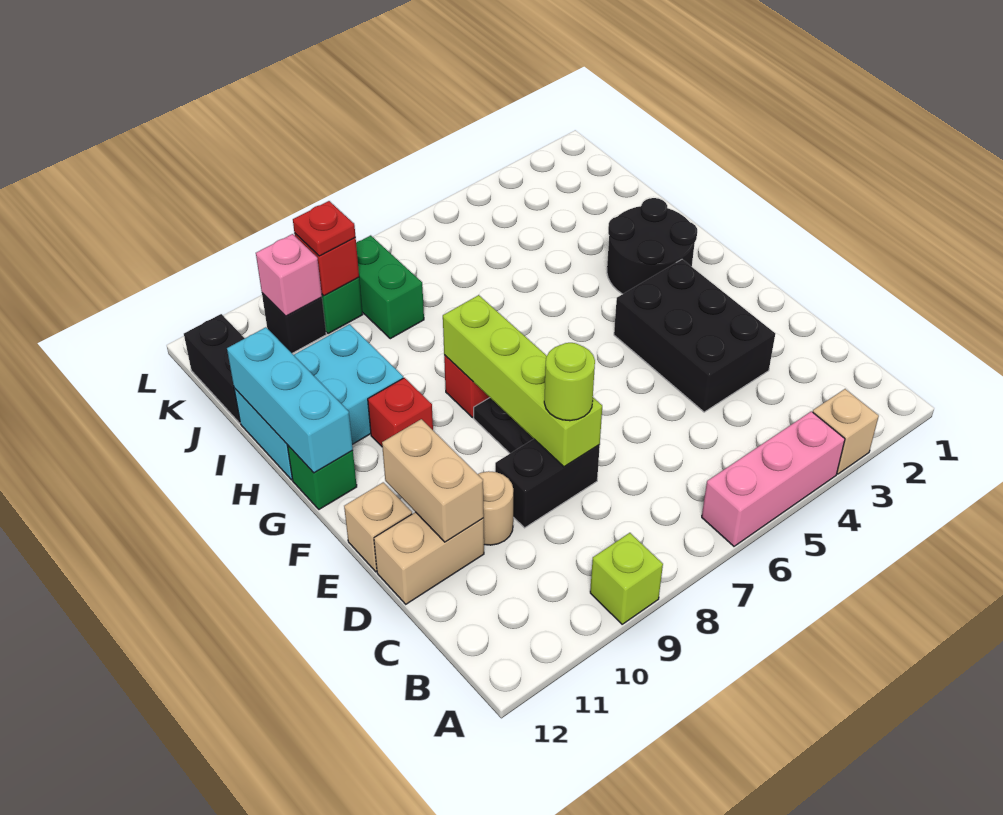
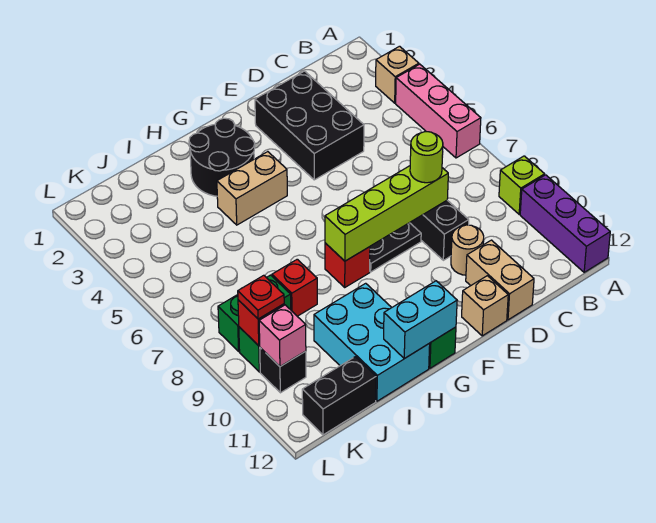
none -> purple brick A10:A12 level 1
black brick D3:F4 level 1 -> black brick D2:E4 level 1
tan brick D11:E11 level 2 -> tan brick G4:H4 level 1
red brick G10 level 1 -> red brick I8 level 1
cyan brick G12:I12 level 2 -> cyan brick G12:H12 level 2

